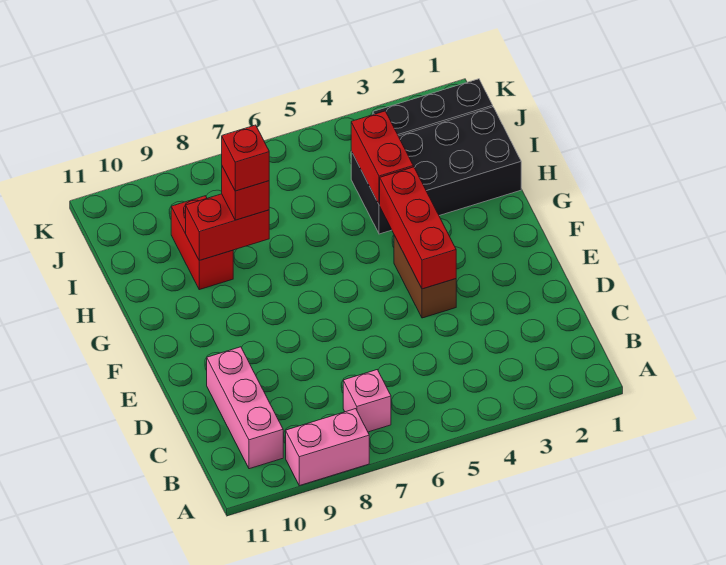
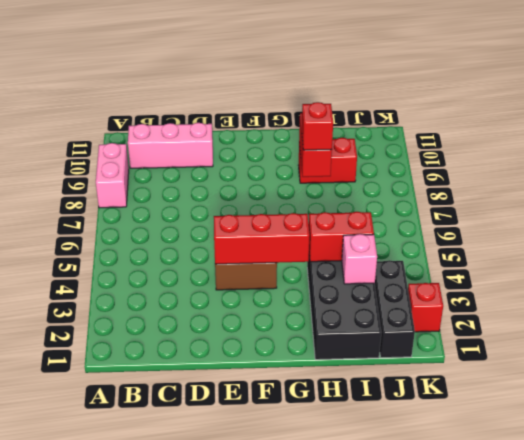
pink brick B7 level 1 -> pink brick I3 level 2
red brick H8 level 4 -> red brick K2 level 1

